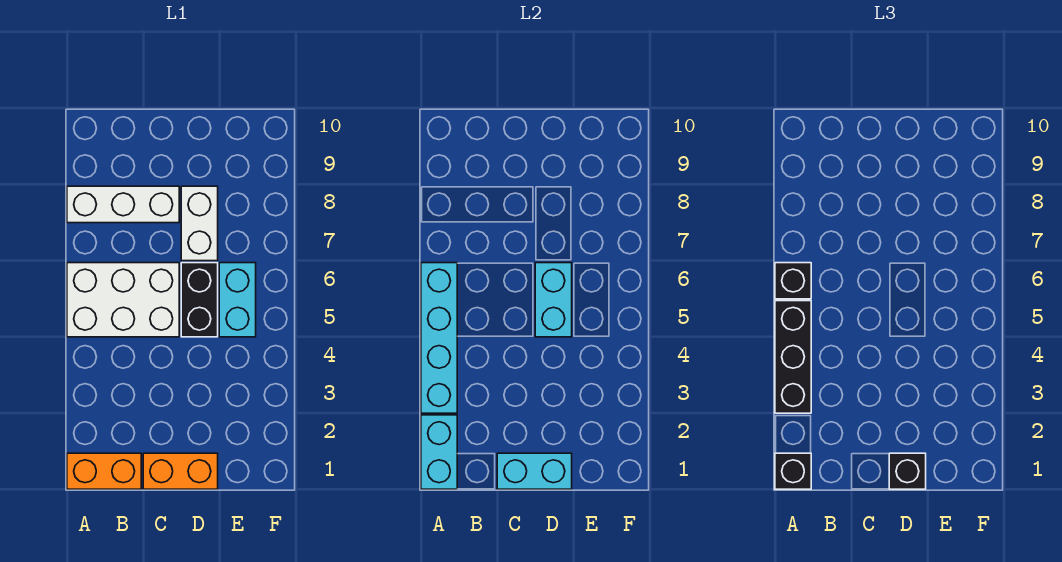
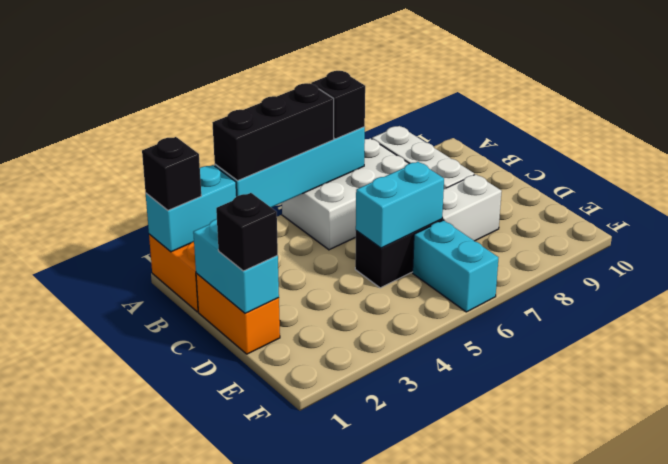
white brick A5:C6 level 1 -> white brick A5:B7 level 1
cyan brick E5:E6 level 1 -> cyan brick E6:F6 level 1

